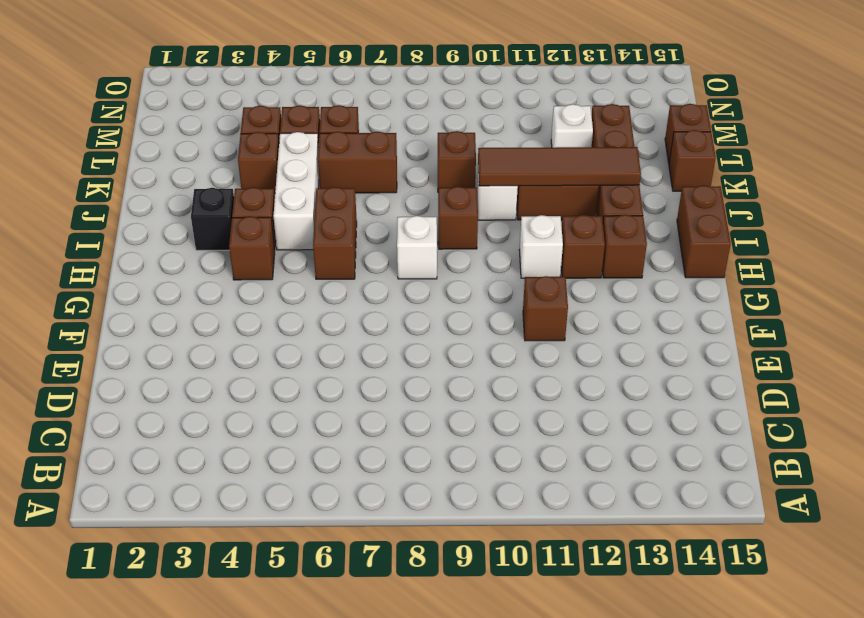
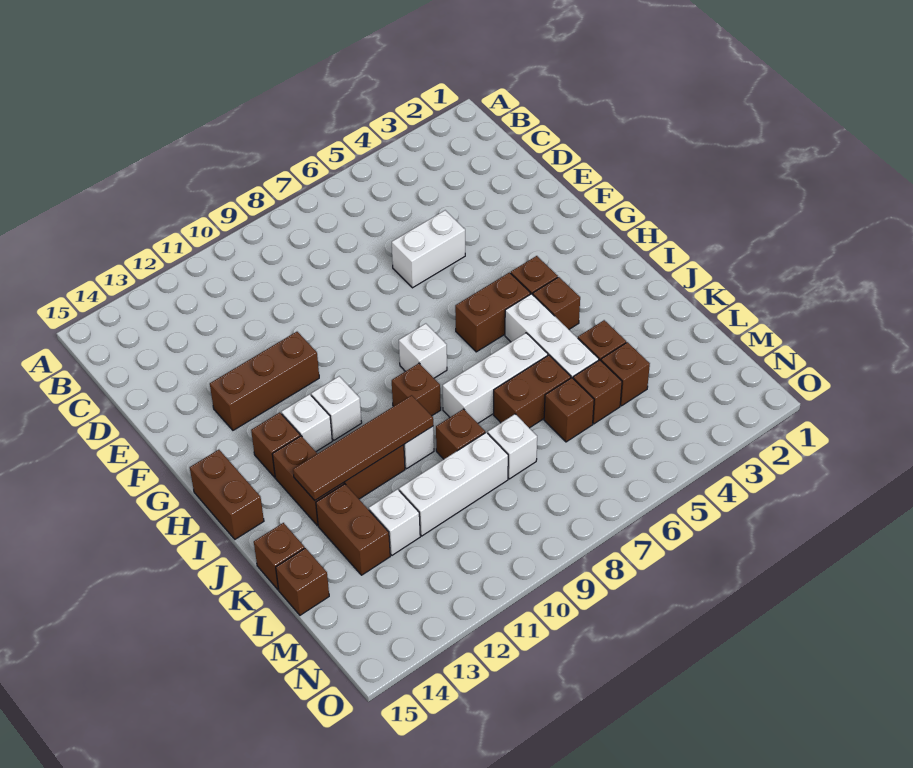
none -> white brick E5:E6 level 1
brown brick F11 level 1 -> brown brick F11:F13 level 1
brown brick H6:I6 level 1 -> brown brick H5:H6 level 1
brown brick H12 level 1 -> white brick H12 level 1
black brick I3 level 1 -> none
none -> white brick J6:J8 level 1
none -> white brick L8 level 1
none -> white brick L9:L11 level 1

